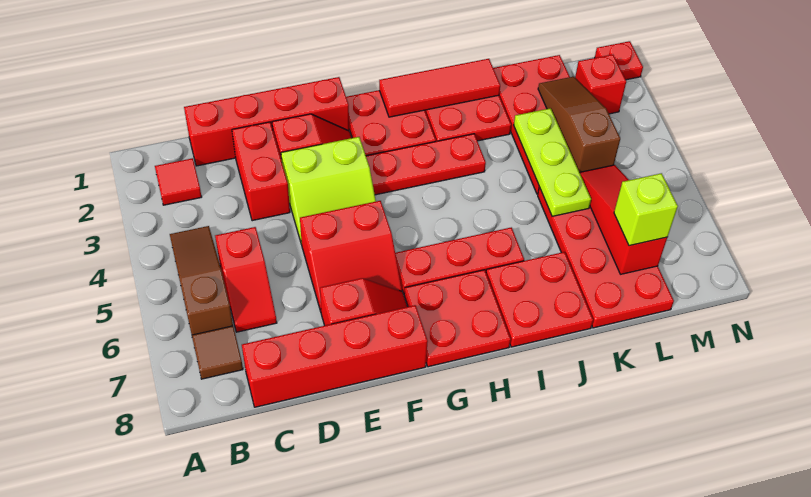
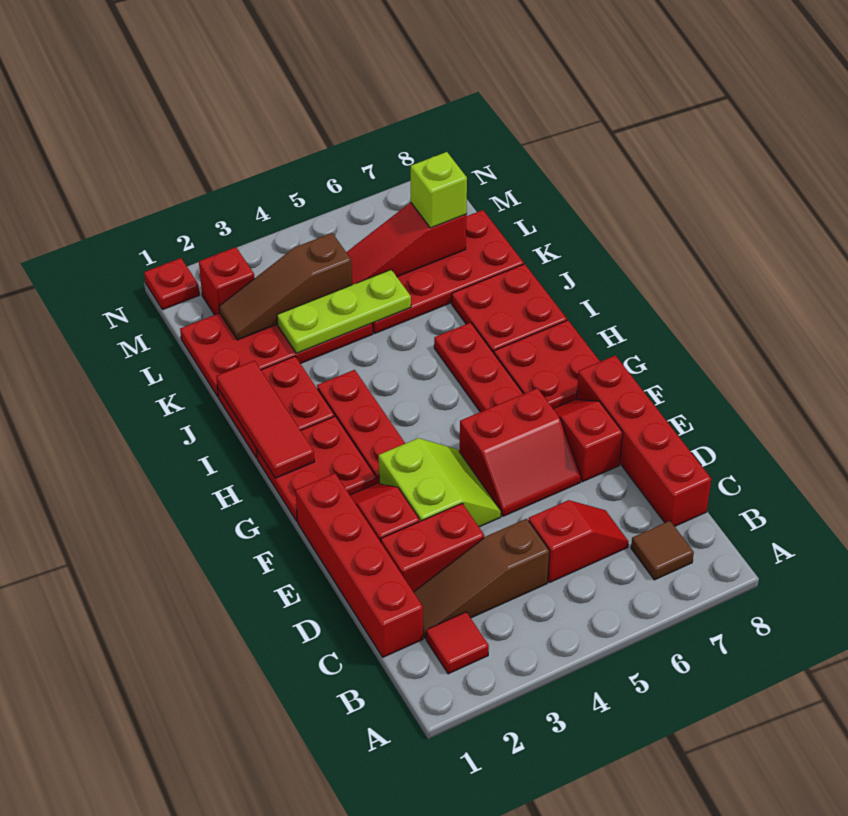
brown slope B4:B6 level 1 top 6 -> brown slope C2:C4 level 1 top 4
red slope E5:F6 level 1 top 5 -> red slope E5:F6 level 1 top F

